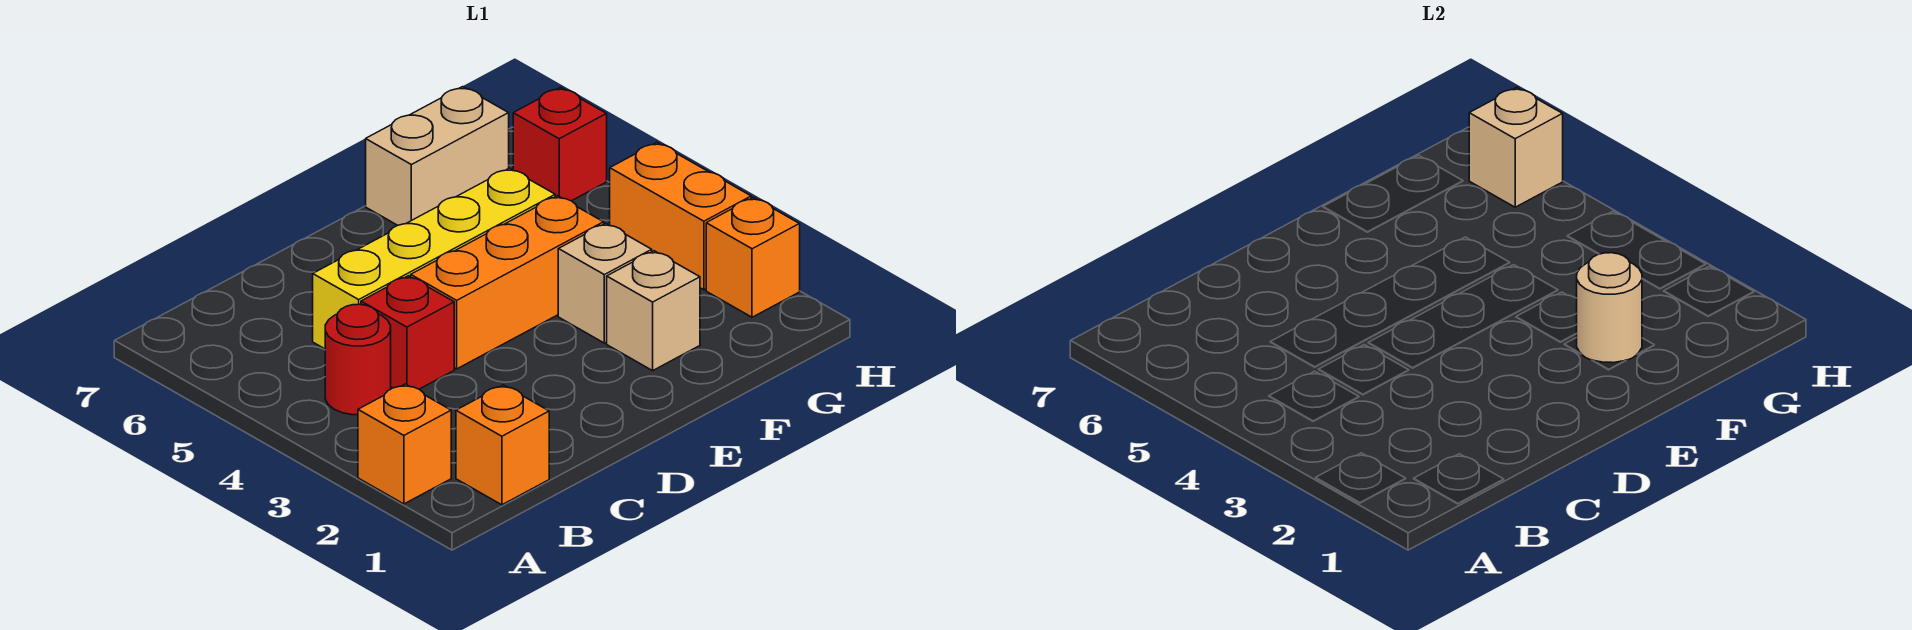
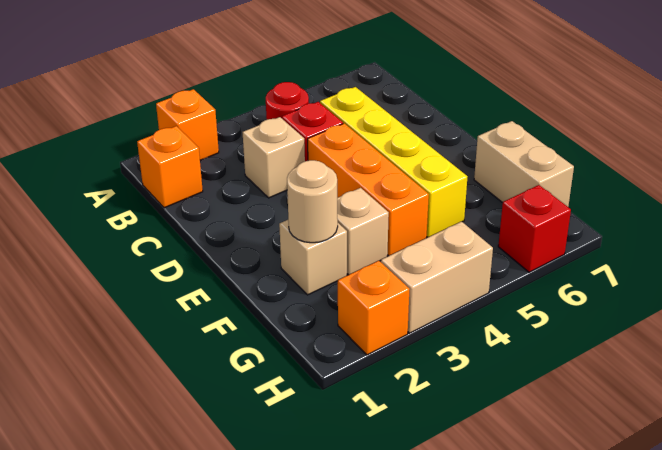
orange brick H3:H4 level 1 -> tan brick H3:H4 level 1
tan brick H6 level 2 -> tan brick C3 level 1

